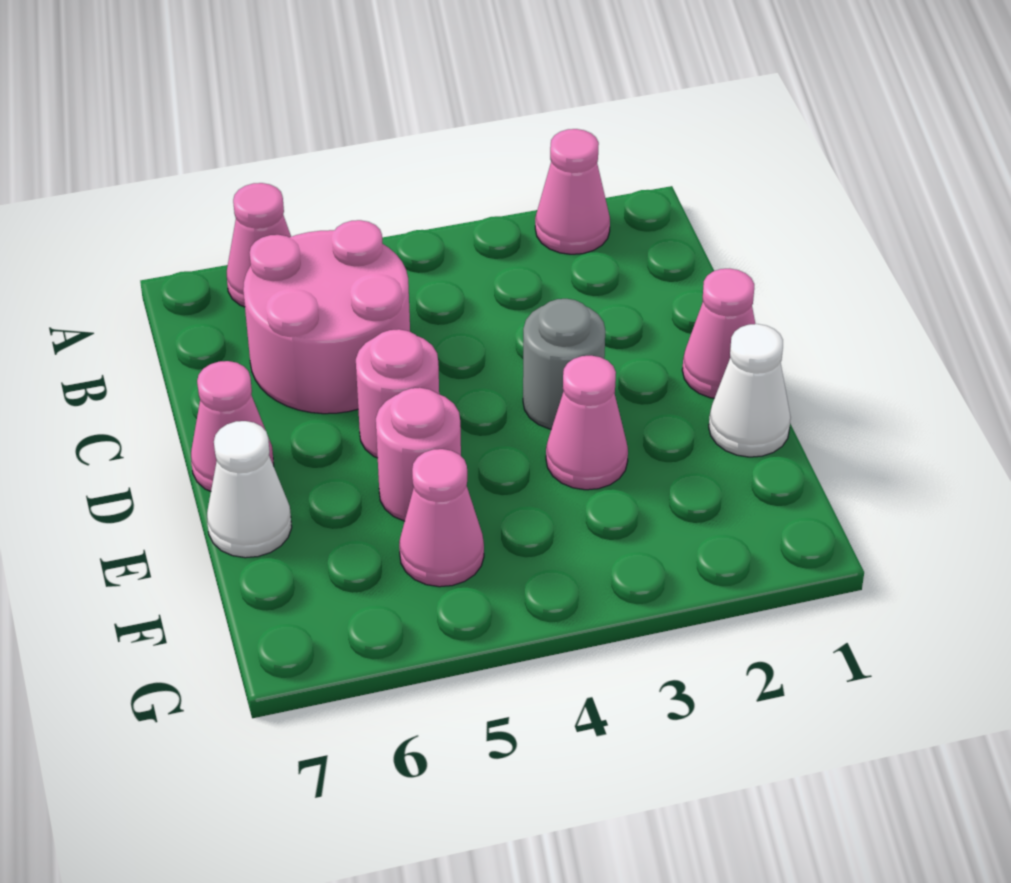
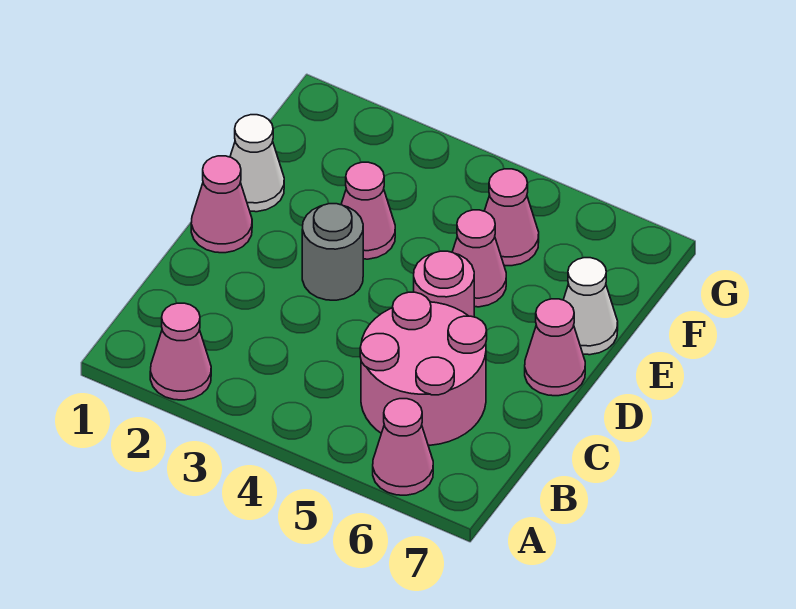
pink round brick E5 level 1 -> pink cone E5 level 1

